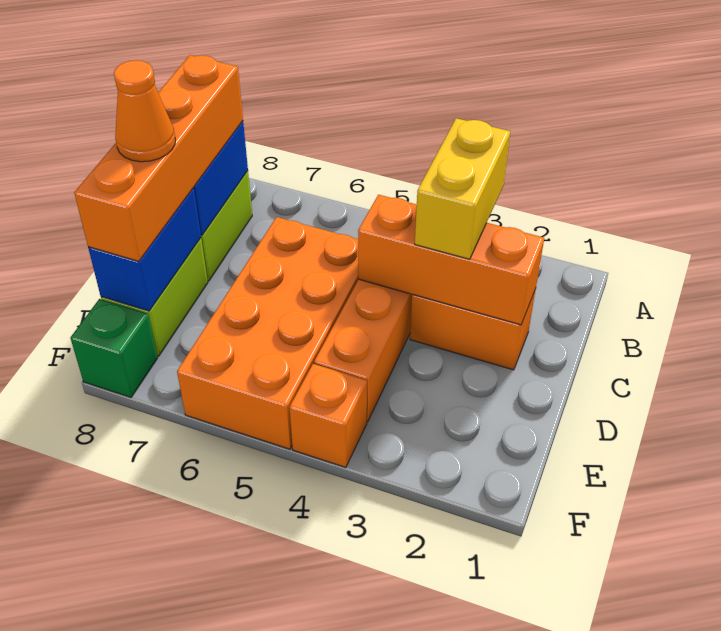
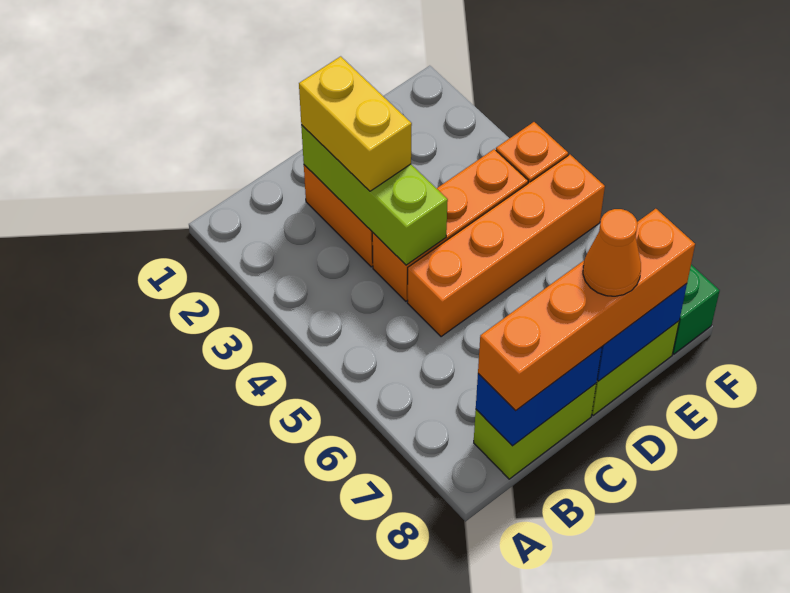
yellow brick B3:C3 level 3 -> yellow brick C2:C3 level 3
orange brick C2:C4 level 2 -> lime brick C2:C4 level 2
orange brick C5:F6 level 1 -> orange brick C5:F5 level 1

